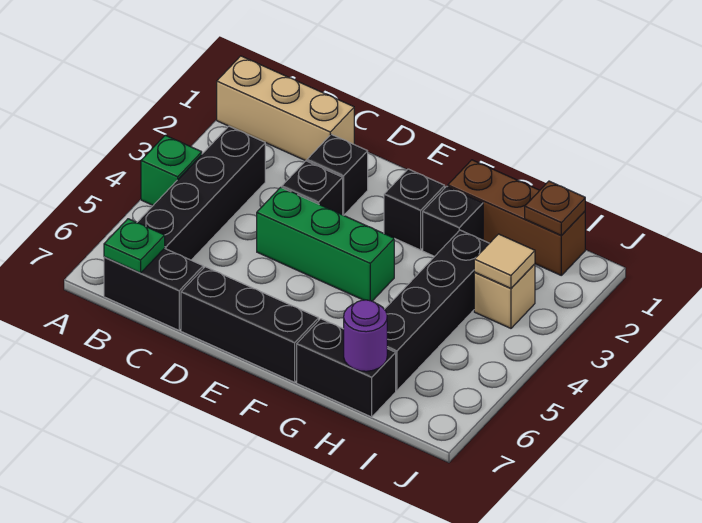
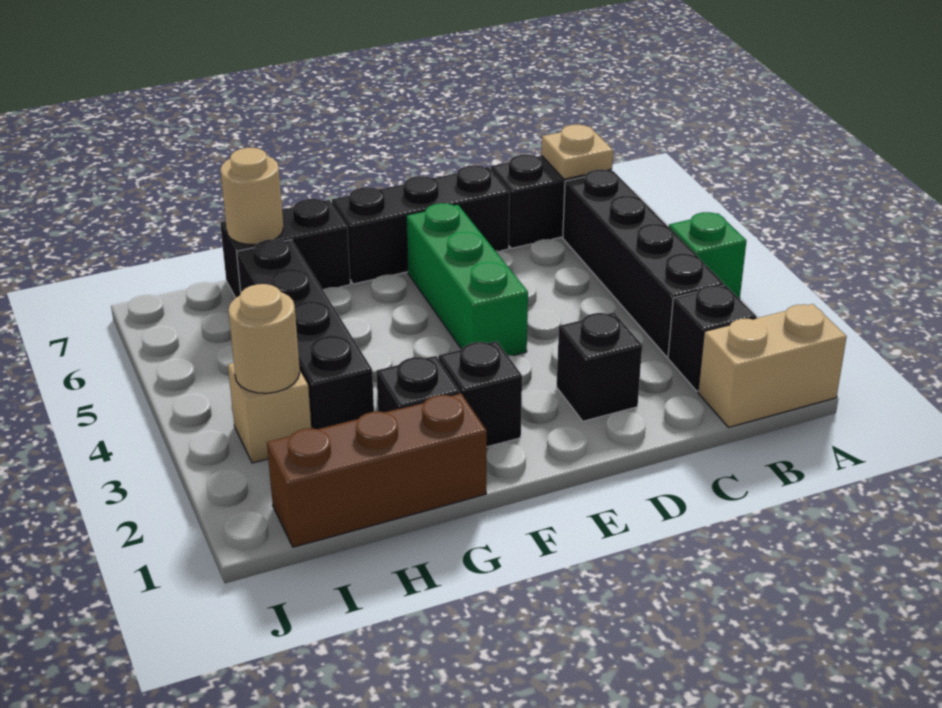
tan brick A1:C1 level 1 -> tan brick A1:B1 level 1
green plate B7 level 2 -> tan plate B7 level 2
black brick D3 level 1 -> black brick B2 level 1
green brick D4:F4 level 1 -> green brick E4:E6 level 1
purple round brick H7 level 2 -> tan round brick H7 level 2
brown plate I1 level 2 -> none
tan tile I3 level 2 -> tan round brick I3 level 2

